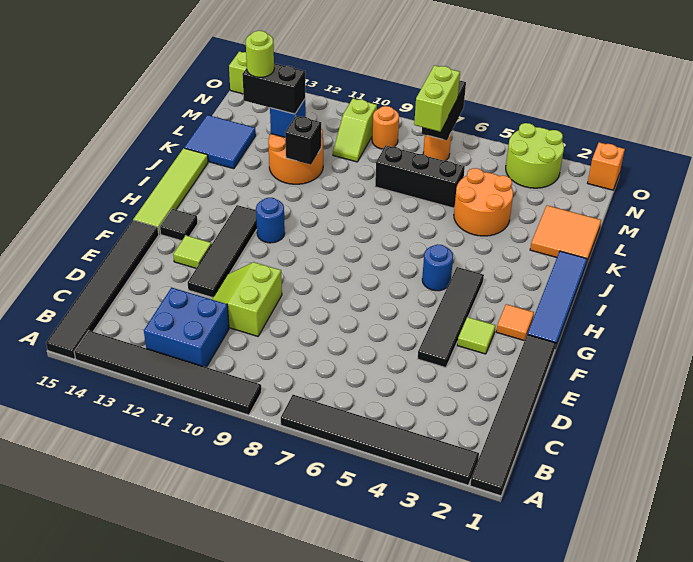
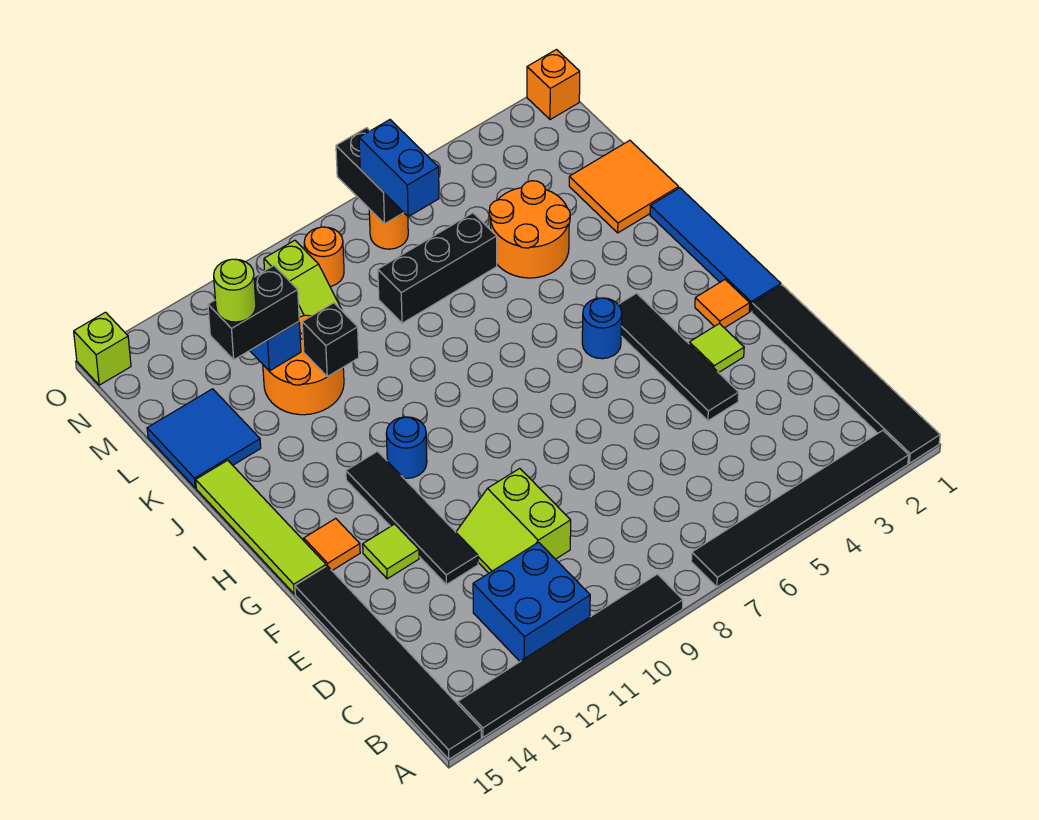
black tile G14 level 1 -> orange tile G14 level 1
lime brick M7:N7 level 3 -> blue brick M7:N7 level 3
lime round brick N3:O4 level 1 -> none

